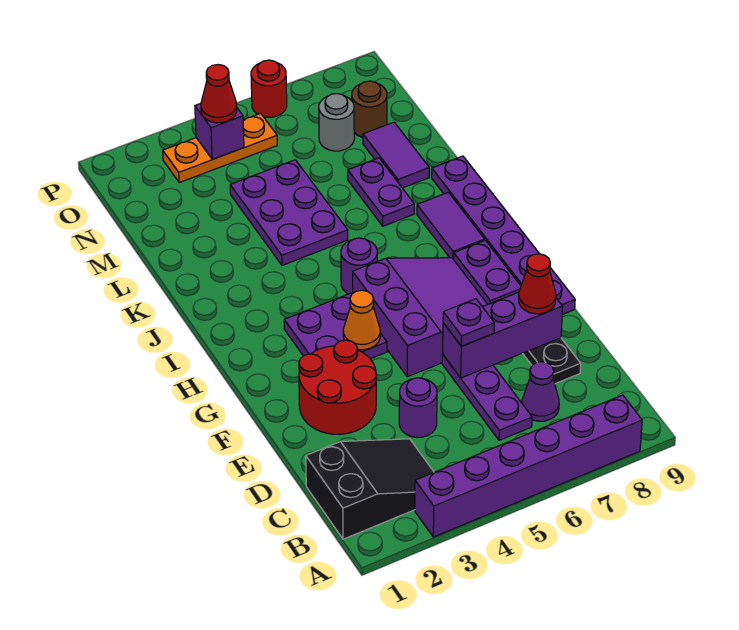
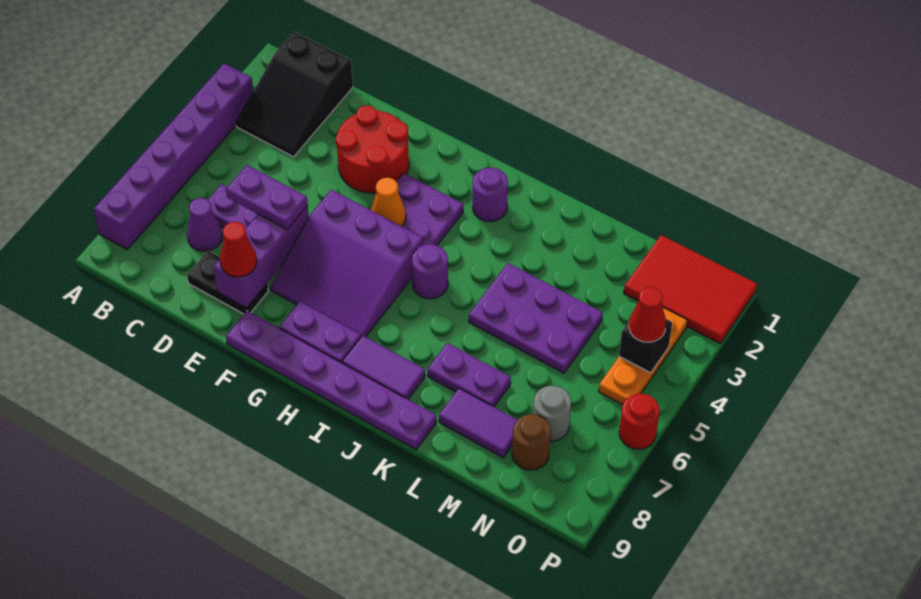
purple round brick D4 level 1 -> purple round brick I2 level 1
purple plate E6 level 3 -> purple plate D6:E6 level 3
none -> red tile N1:P2 level 1
purple brick O4 level 2 -> black brick O4 level 2

